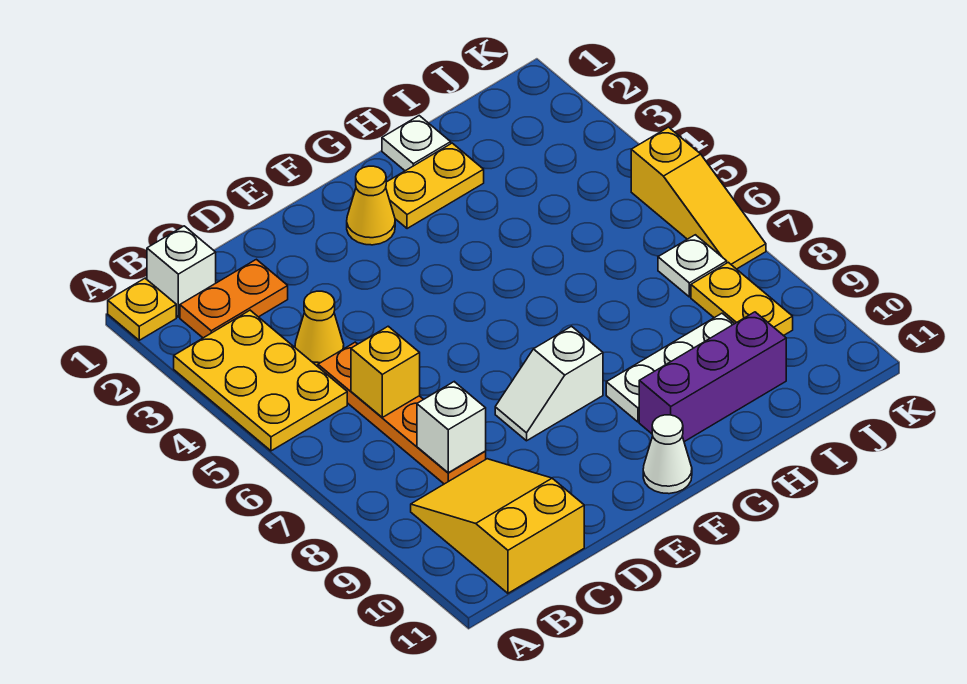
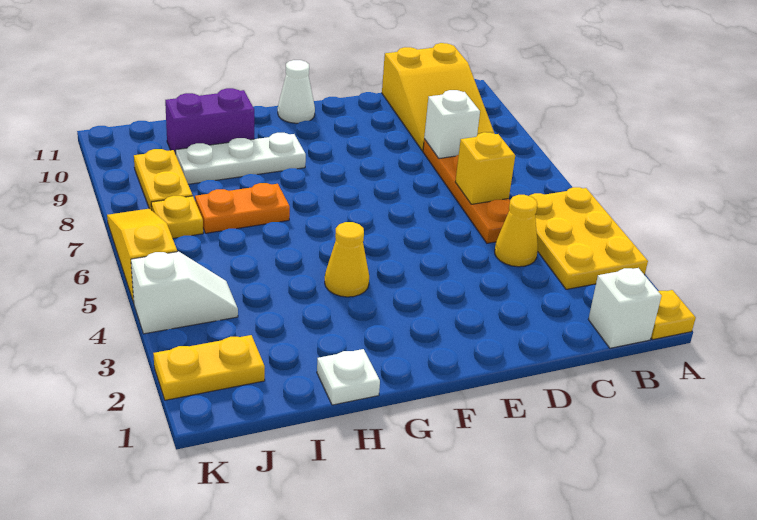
orange plate B2:C2 level 1 -> orange plate H7:I7 level 1
white slope E8:F8 level 1 top F -> white slope J4:K4 level 1 top K
yellow cone F2 level 1 -> yellow cone G4 level 1
yellow plate G2:H2 level 1 -> yellow plate J2:K2 level 1
purple brick G10:I10 level 1 -> purple brick H10:I10 level 1
white plate J7 level 1 -> yellow plate J7 level 1

